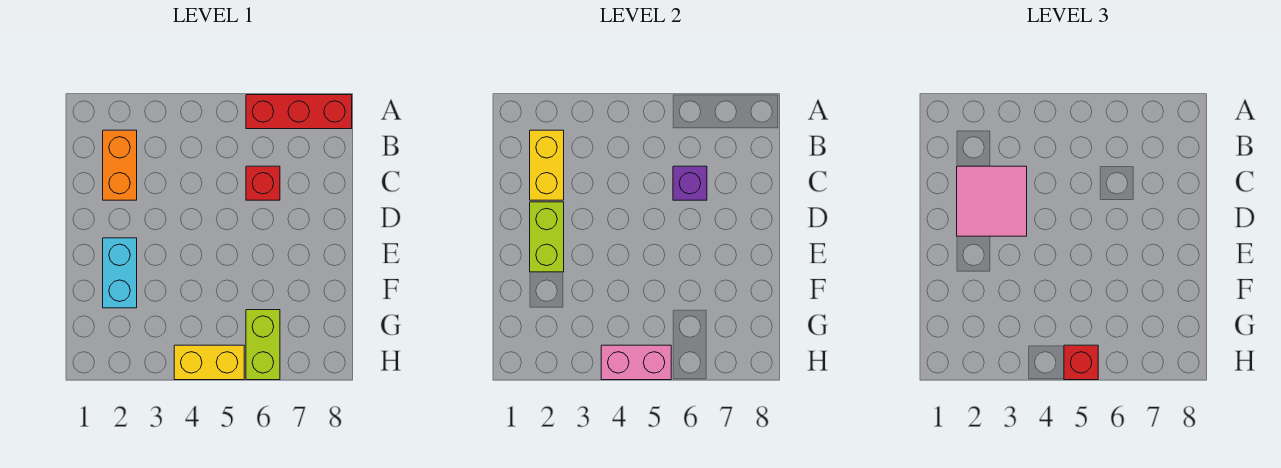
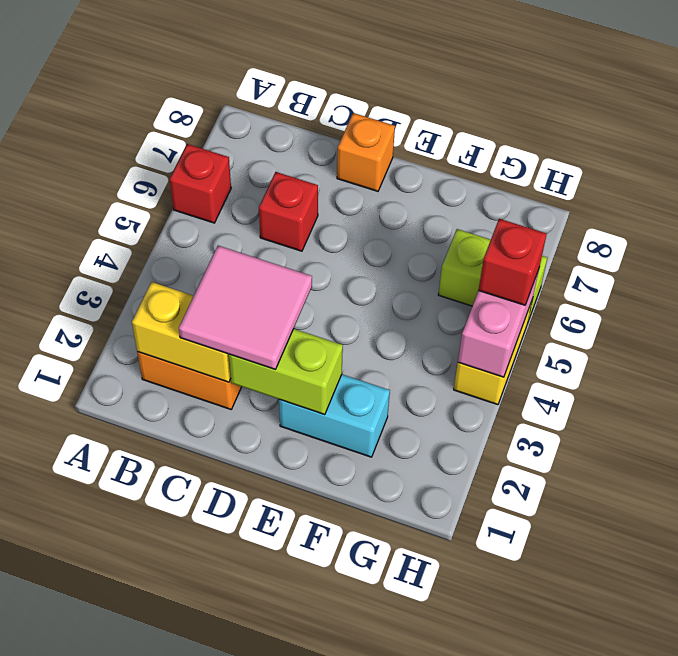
red brick A6:A8 level 1 -> red brick A6 level 1
purple brick C6 level 2 -> none
none -> orange brick D8 level 1

